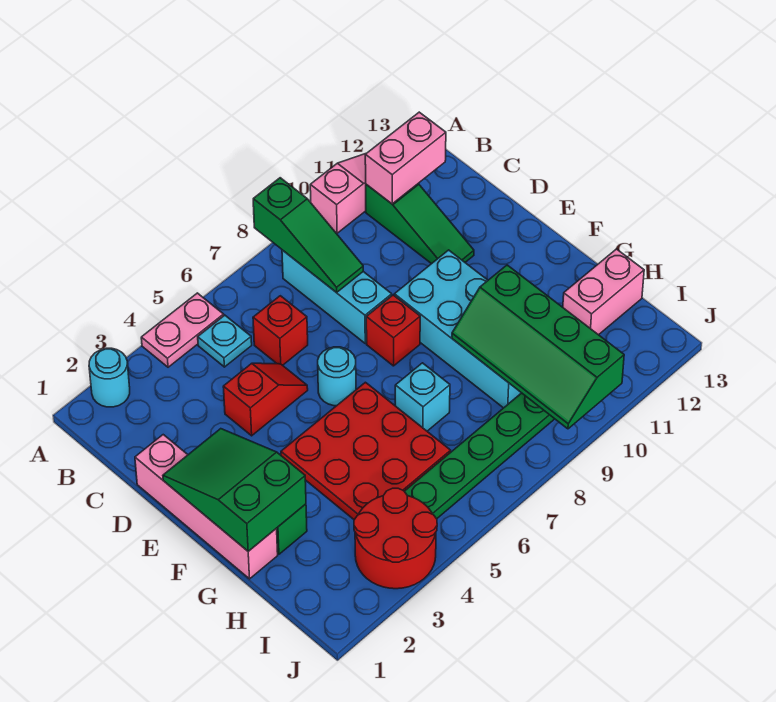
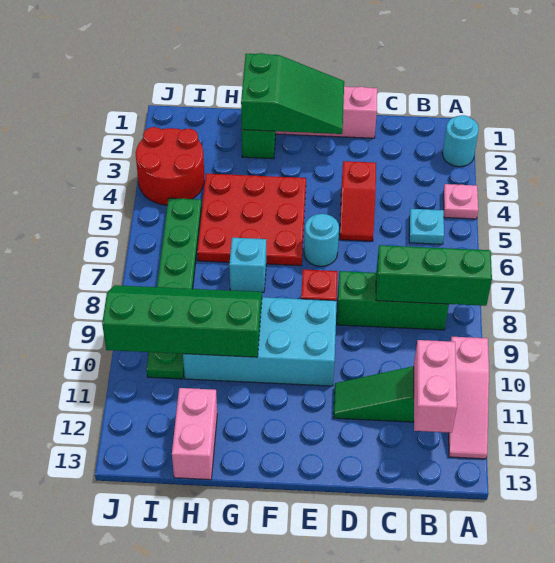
pink plate A4:A5 level 1 -> pink plate A4 level 1
green slope A8:C8 level 2 top A -> green brick A8:C8 level 2
cyan brick B8:D8 level 1 -> green brick B8:D8 level 1
red brick C6 level 1 -> none

